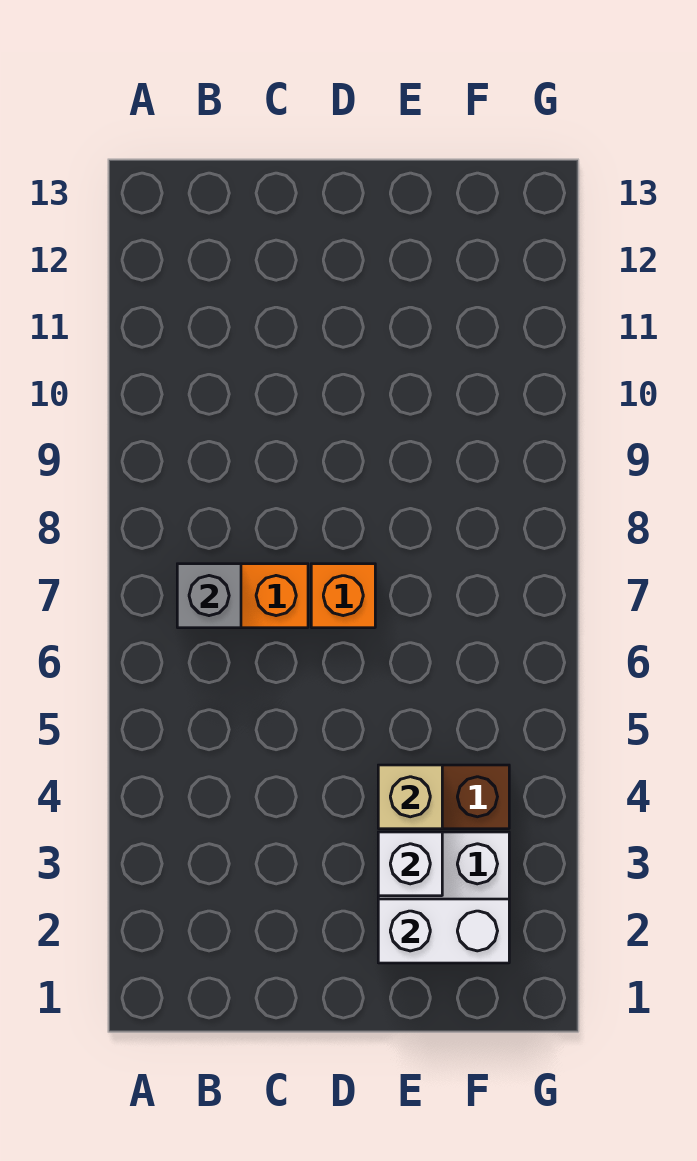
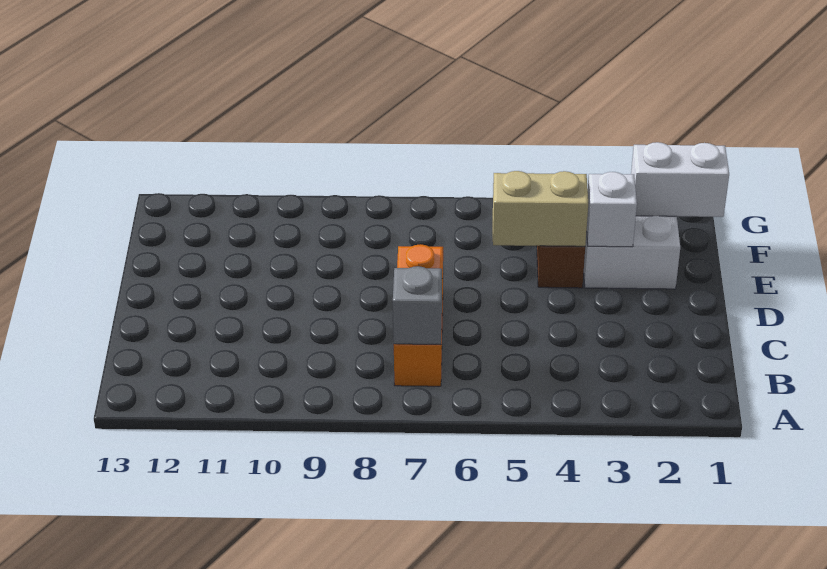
white brick E2:F2 level 2 -> white brick F1:F2 level 2
tan brick E4 level 2 -> tan brick E4:E5 level 2

